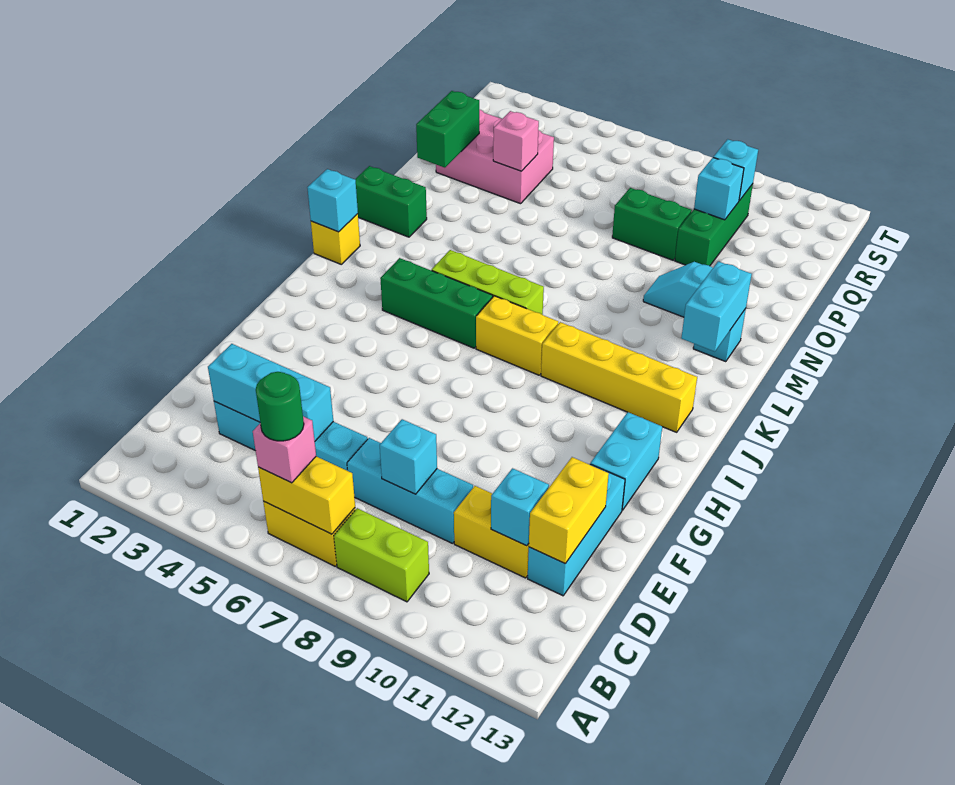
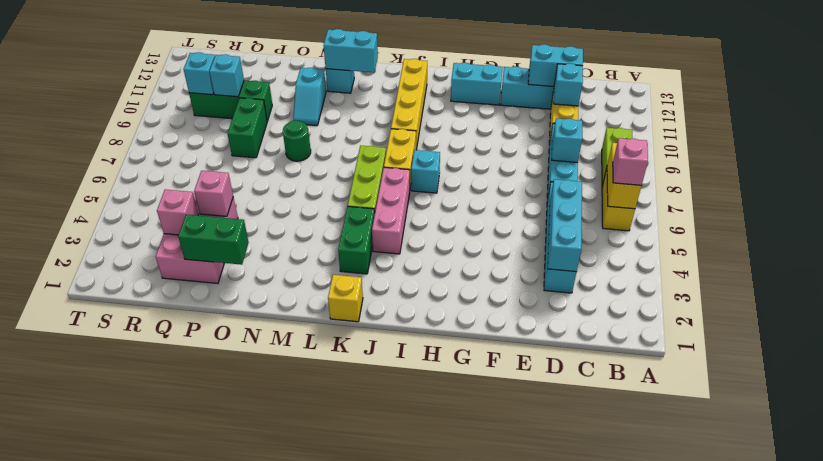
green round brick B6 level 4 -> green round brick N8 level 1
yellow brick D12:E12 level 2 -> cyan brick D12:E12 level 2
green brick J4:J6 level 1 -> pink brick J4:J6 level 1
cyan brick K1 level 2 -> cyan brick I7 level 1
green brick M1:M2 level 1 -> green brick K3:K4 level 1
none -> pink brick Q3 level 2

